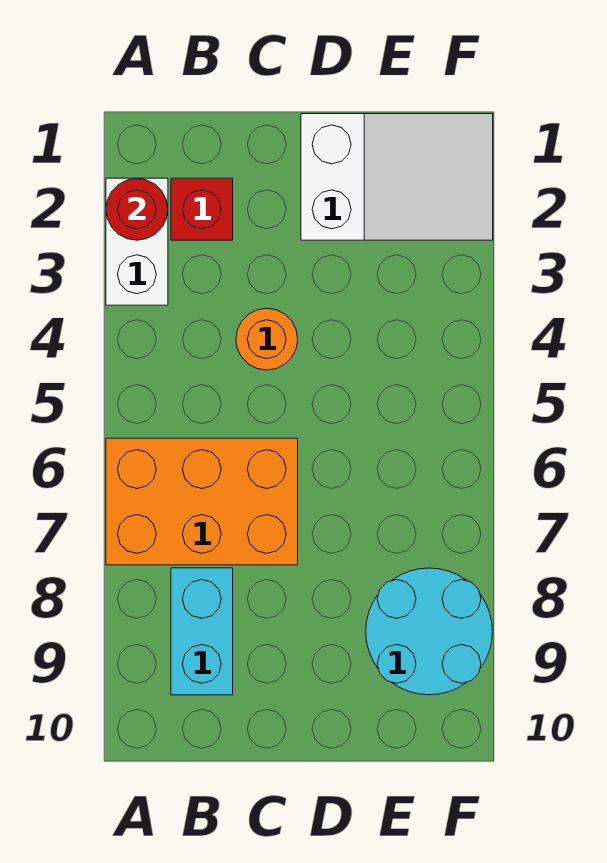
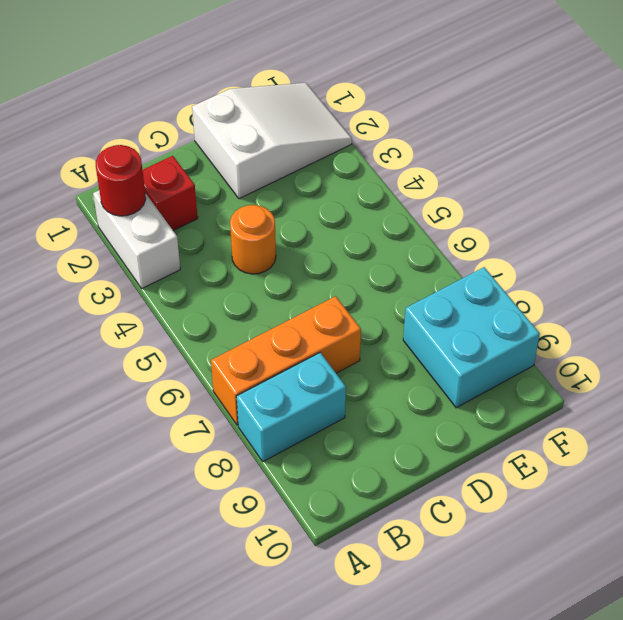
orange brick A6:C7 level 1 -> orange brick A7:C7 level 1
cyan brick B8:B9 level 1 -> cyan brick A8:B8 level 1
cyan round brick E8:F9 level 1 -> cyan brick E8:F9 level 1

